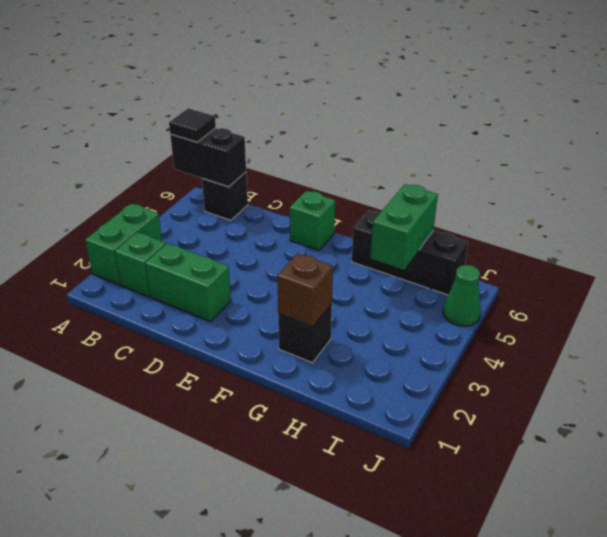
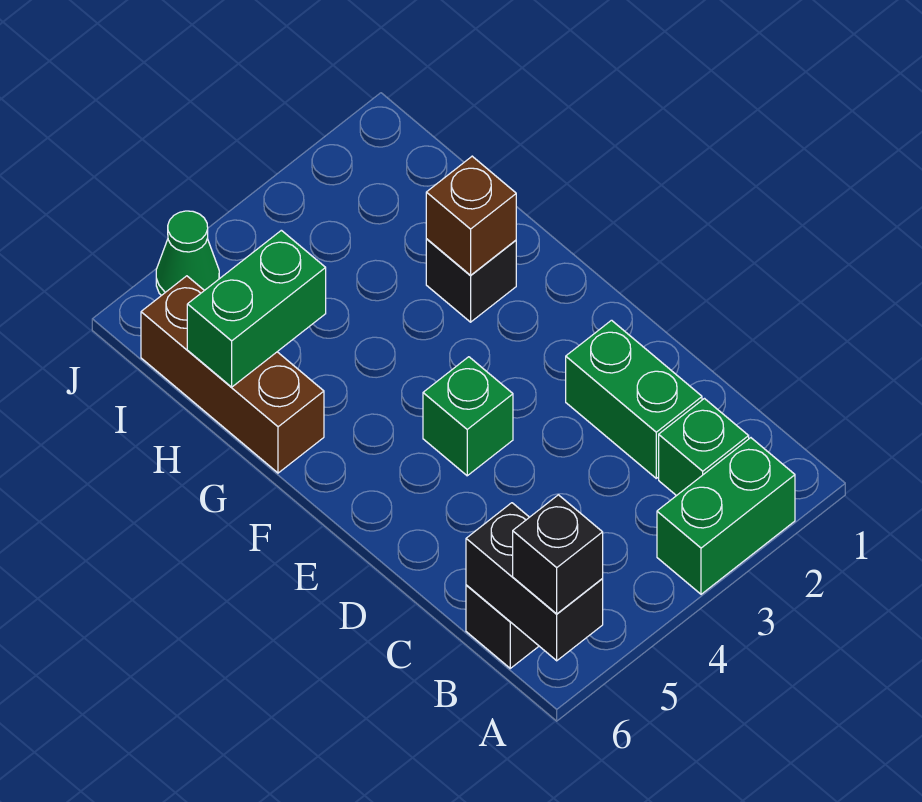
black tile A6 level 3 -> black brick A6 level 3
green brick E6 level 1 -> green brick E4 level 1
black brick G6:I6 level 1 -> brown brick G6:I6 level 1

